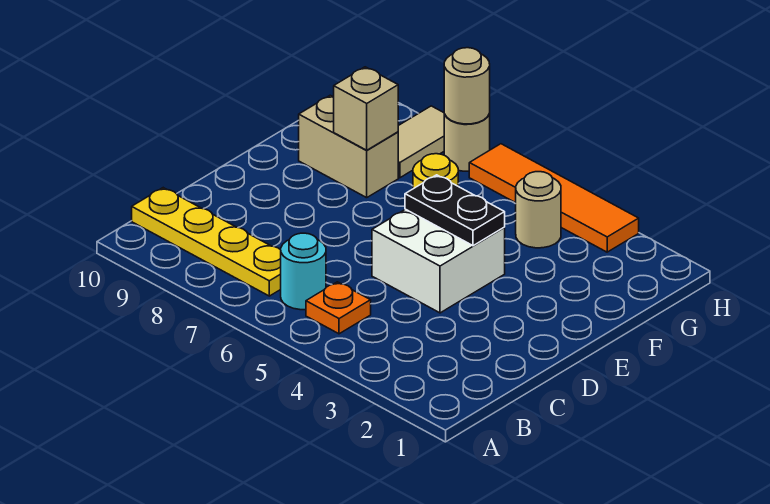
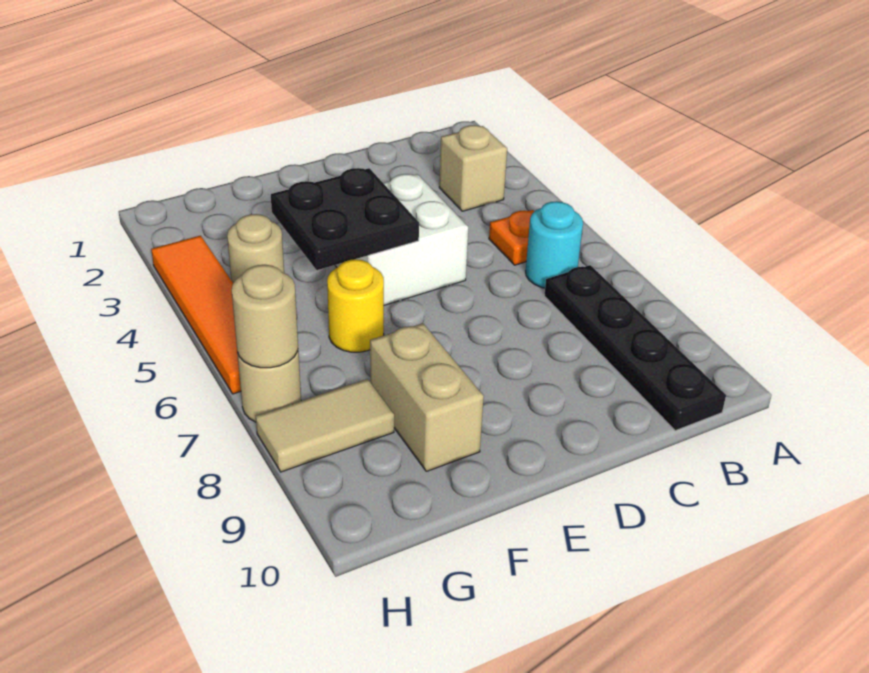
yellow plate B7:B10 level 1 -> black plate B7:B10 level 1
black plate E4:E5 level 2 -> black plate E4:F5 level 2
tan brick F8 level 2 -> tan brick B3 level 1

